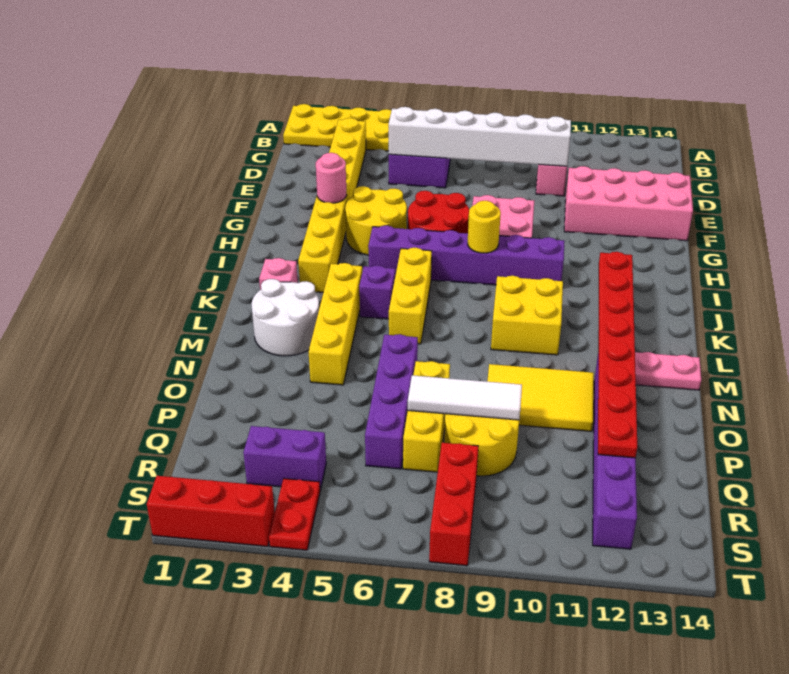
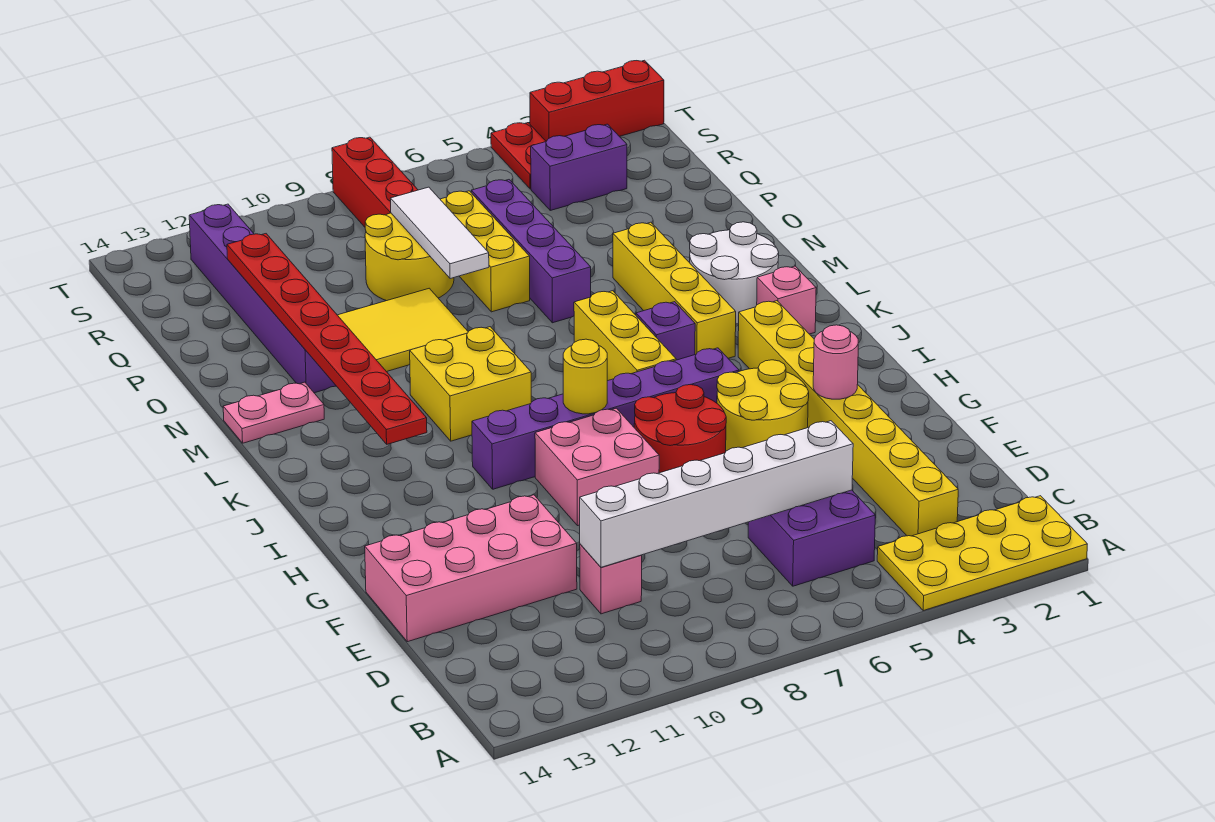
white tile P7:P9 level 2 -> white tile O8:Q8 level 2

